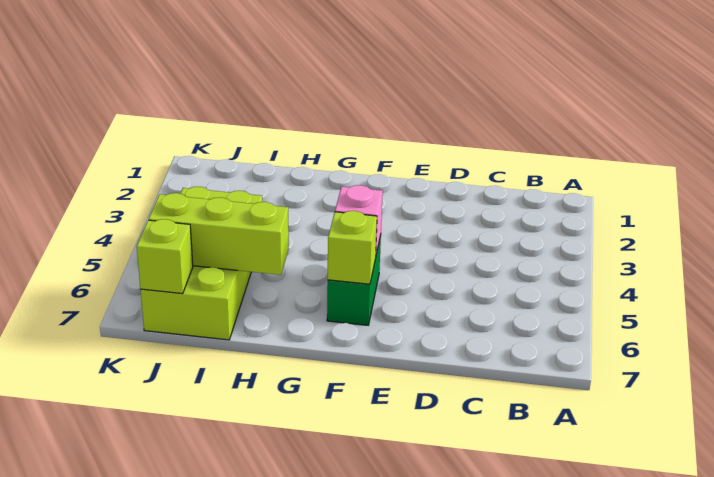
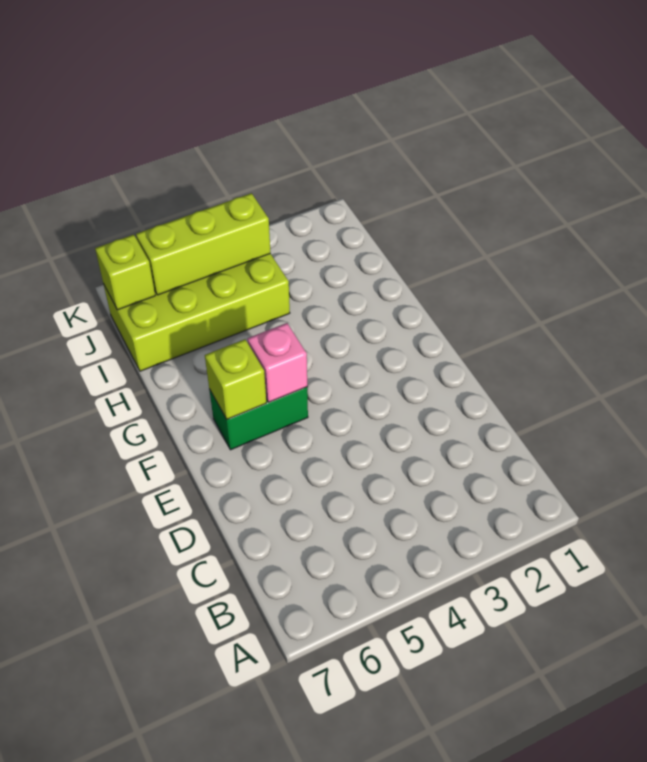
lime brick H6:J6 level 2 -> lime brick J4:J6 level 2

